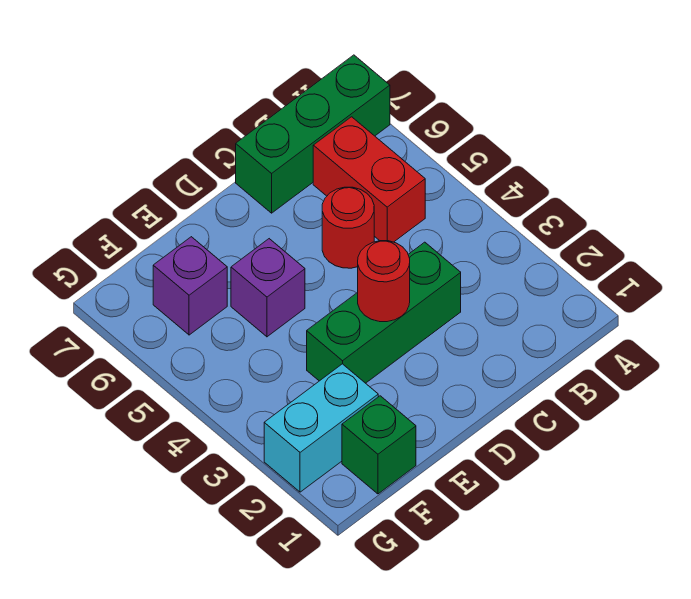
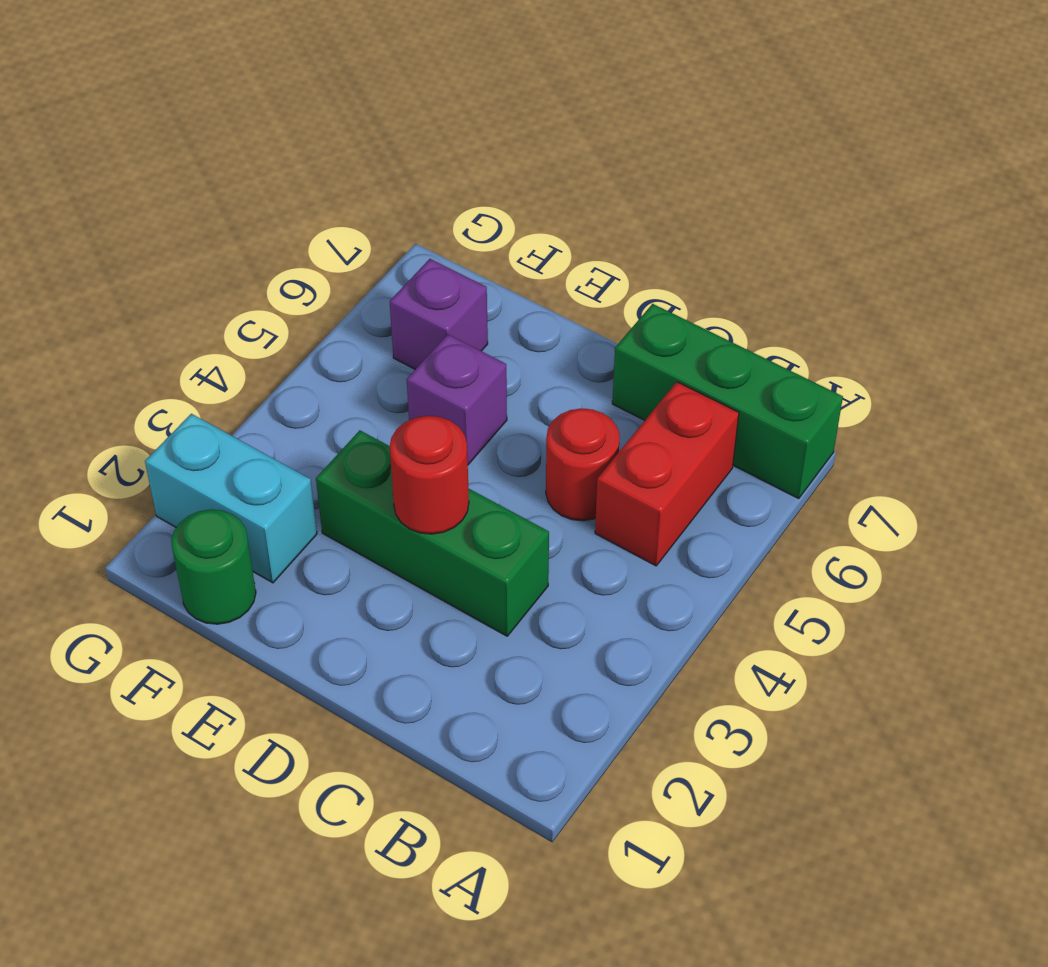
green brick F1 level 1 -> green round brick F1 level 1

